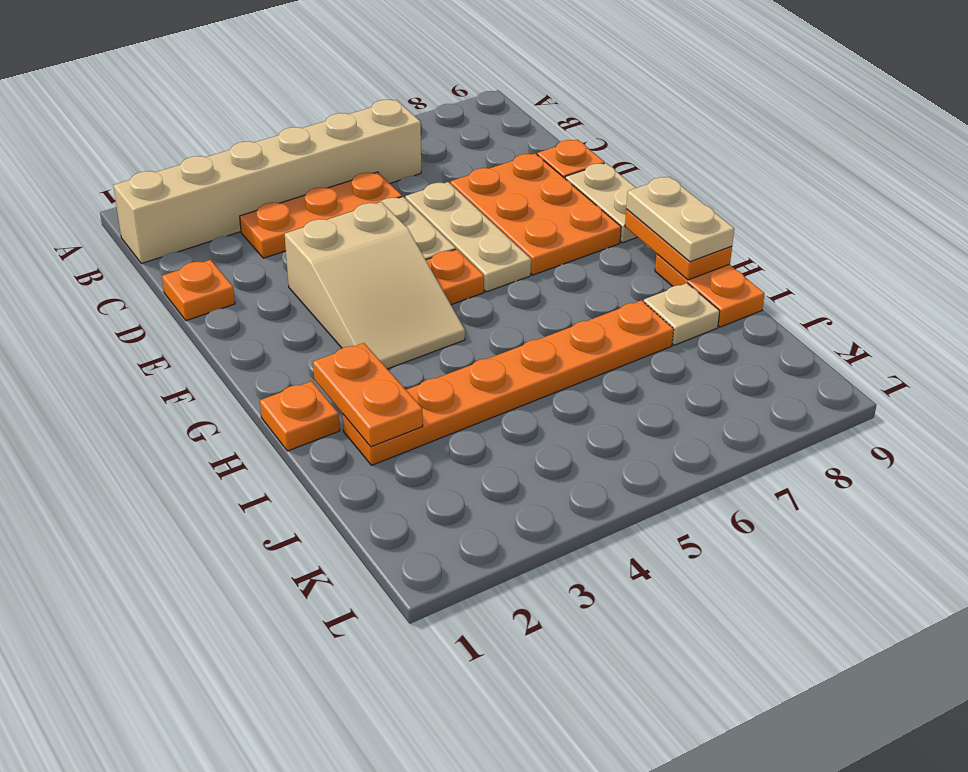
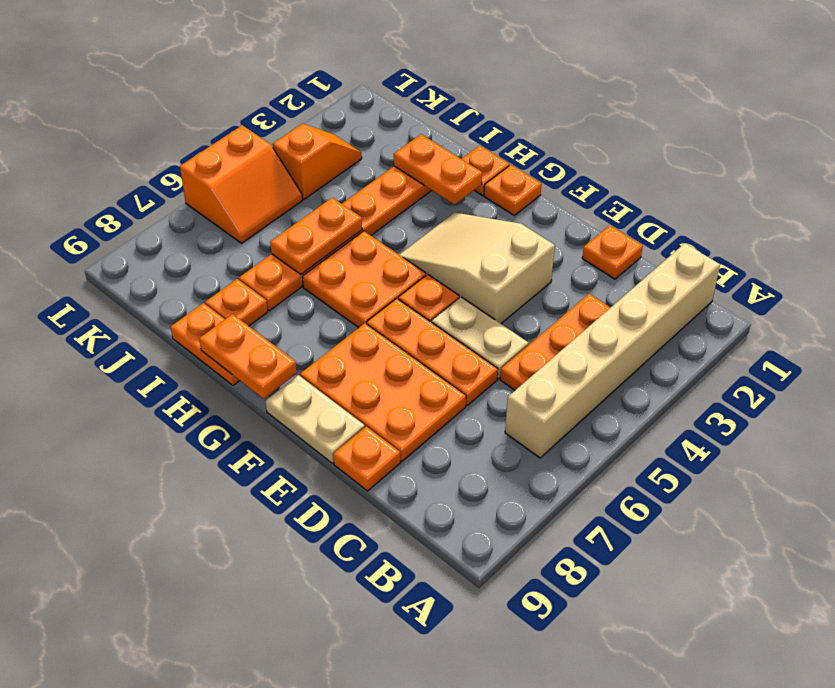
tan plate D6:F6 level 1 -> orange plate D6:F6 level 1
none -> orange plate G1 level 1
none -> orange plate G5:H6 level 1
tan plate G9:H9 level 3 -> none
none -> orange plate I5:I6 level 2
tan plate I8 level 1 -> orange plate I8 level 1
none -> orange slope K3:K4 level 1 top 4
none -> orange slope K5:L6 level 1 top L

